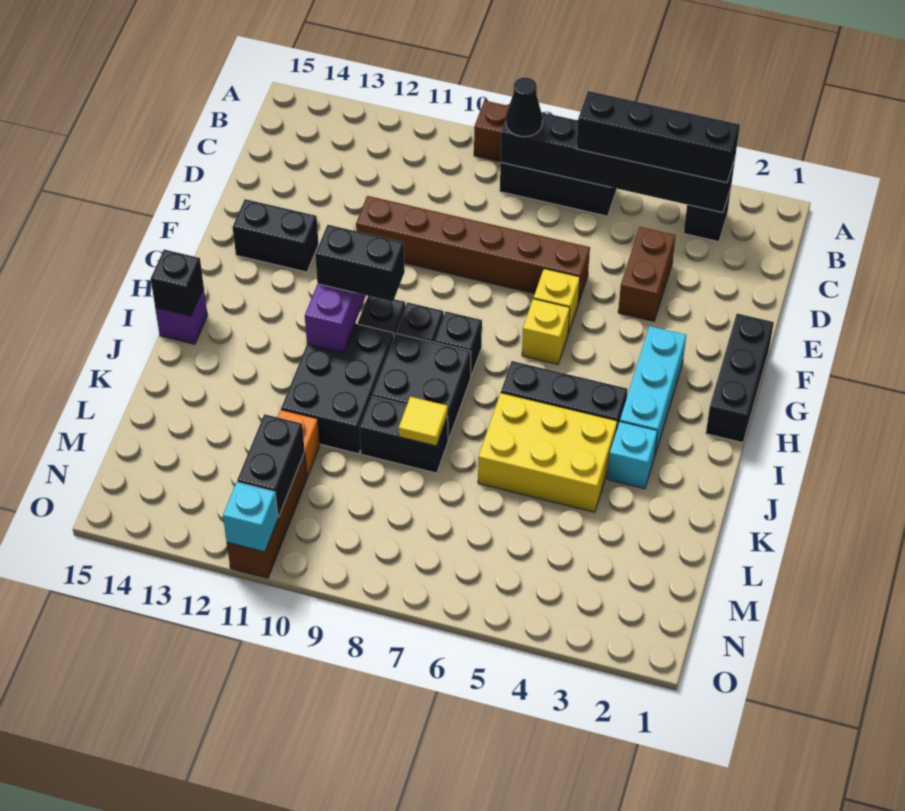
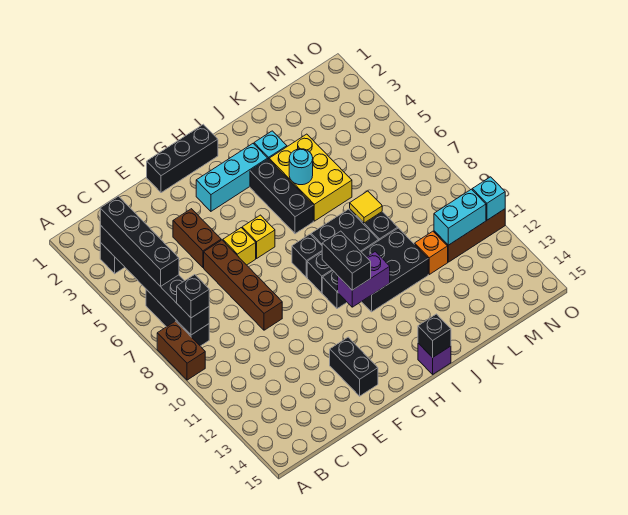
black cone B8 level 3 -> black brick B8 level 3
brown brick D4:E4 level 1 -> brown brick E4:E5 level 1
brown brick E6:E11 level 1 -> brown brick E6:E9 level 1
none -> cyan round brick J5 level 2
black brick M11:N11 level 2 -> cyan brick M11:N11 level 2

